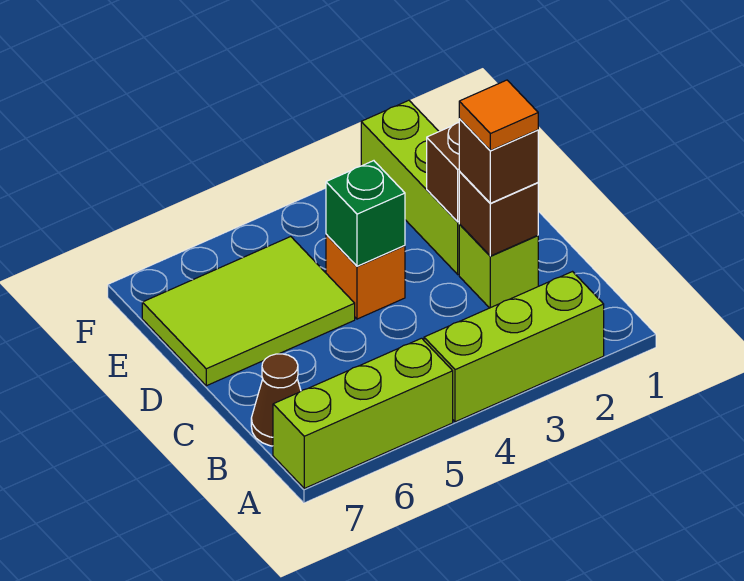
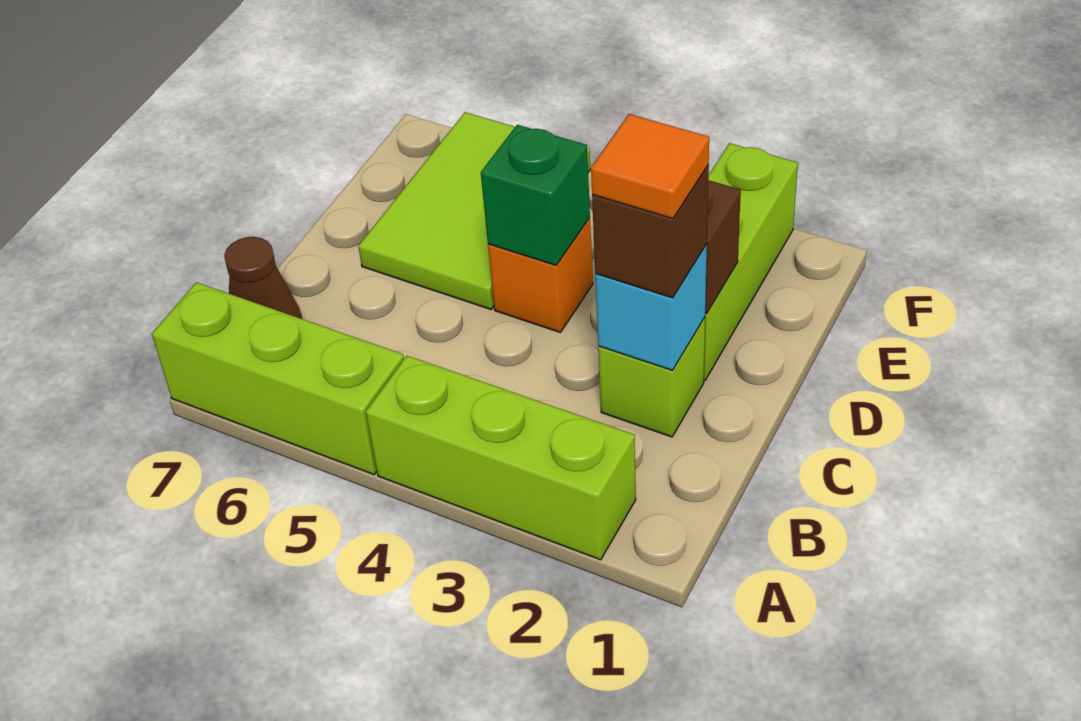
brown brick C2 level 2 -> cyan brick C2 level 2
lime tile D5:E7 level 1 -> lime tile D5:F6 level 1

